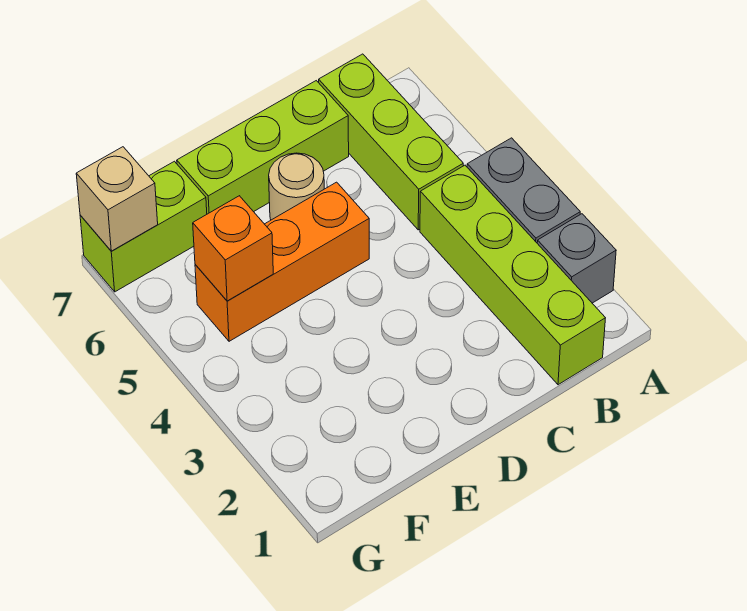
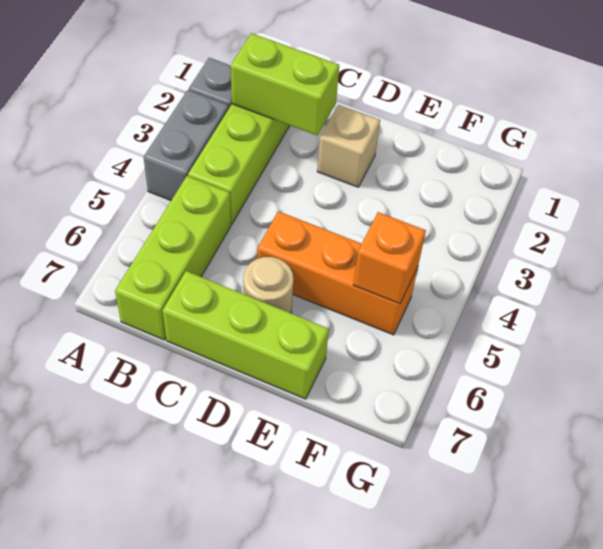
lime brick F7:G7 level 1 -> lime brick B2:C2 level 2
tan brick G7 level 2 -> tan brick D2 level 1

